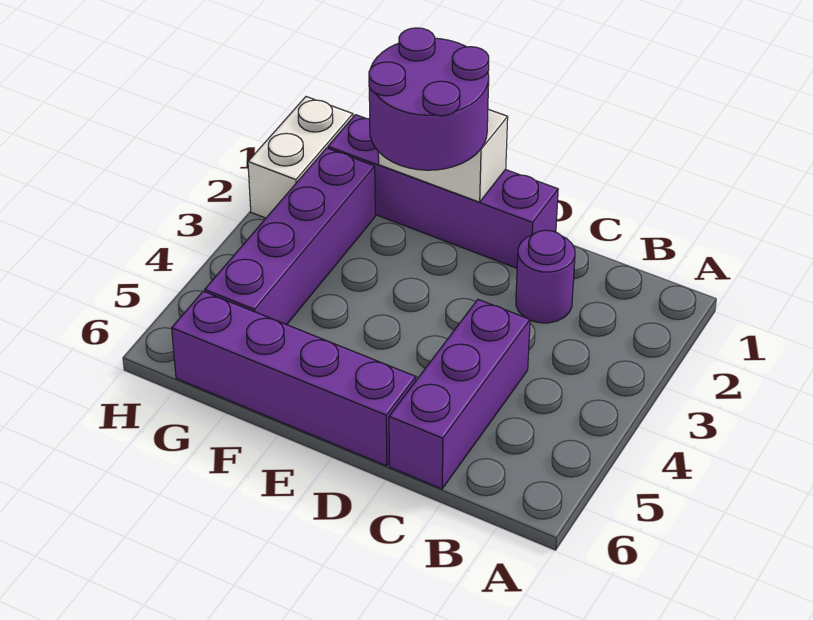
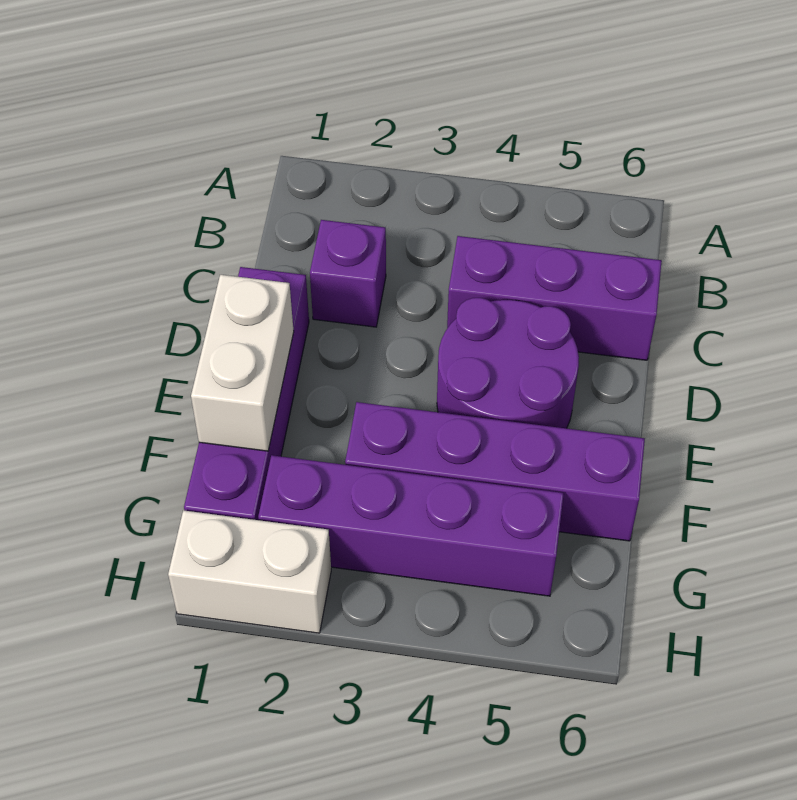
purple round brick C2 level 1 -> purple brick C2 level 1
purple brick D6:G6 level 1 -> purple brick F3:F6 level 1
purple round brick E1:F2 level 3 -> purple round brick D4:E5 level 1

